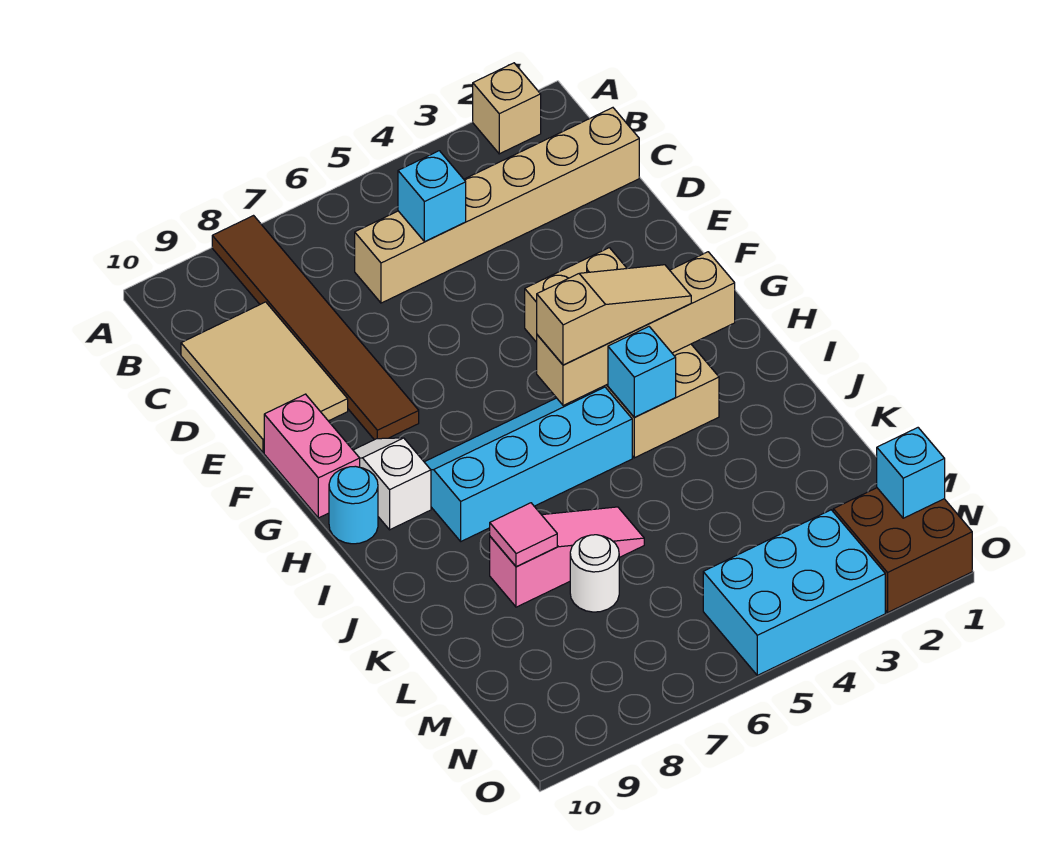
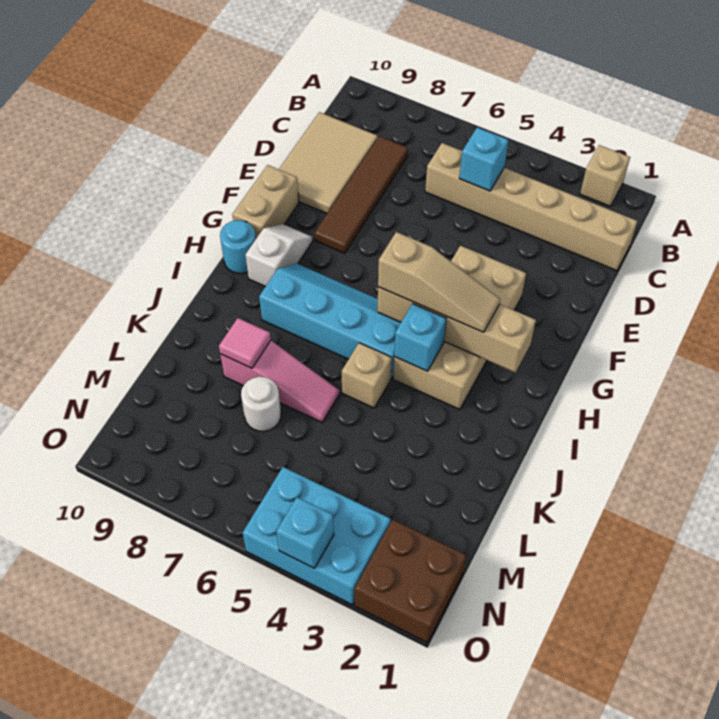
brown tile A8:F8 level 1 -> brown tile C8:F8 level 1
pink brick F10:G10 level 1 -> tan brick F10:G10 level 1
none -> tan brick J5 level 1
cyan brick N1 level 2 -> cyan brick O4 level 2

